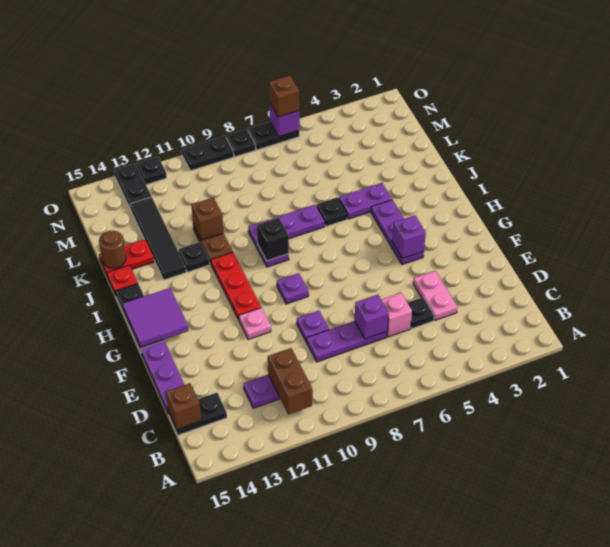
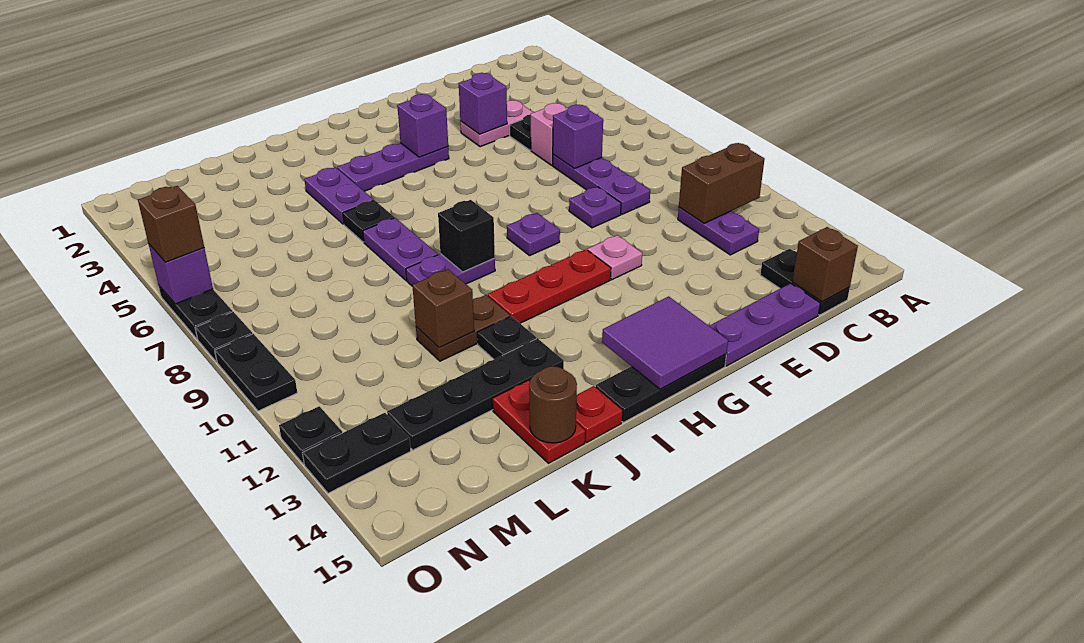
none -> purple brick E4 level 2
black tile J13:M13 level 1 -> black plate J13:M13 level 1

